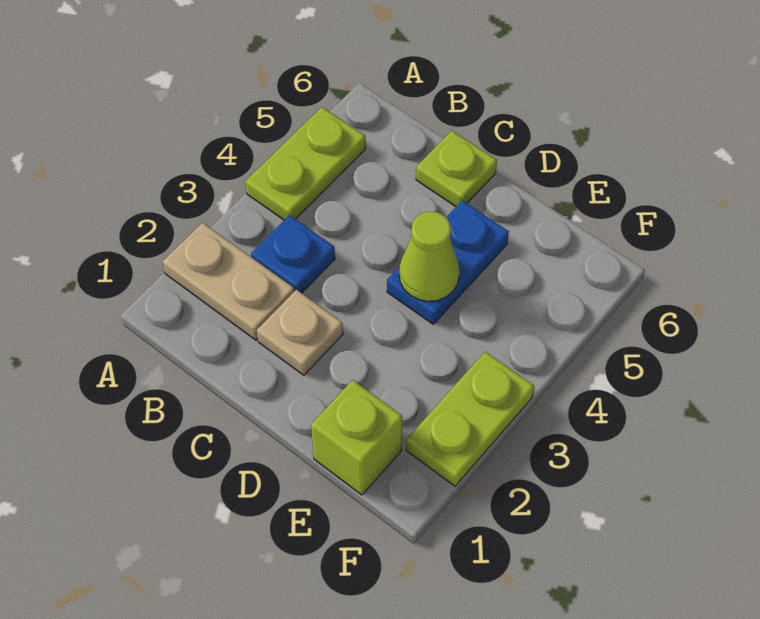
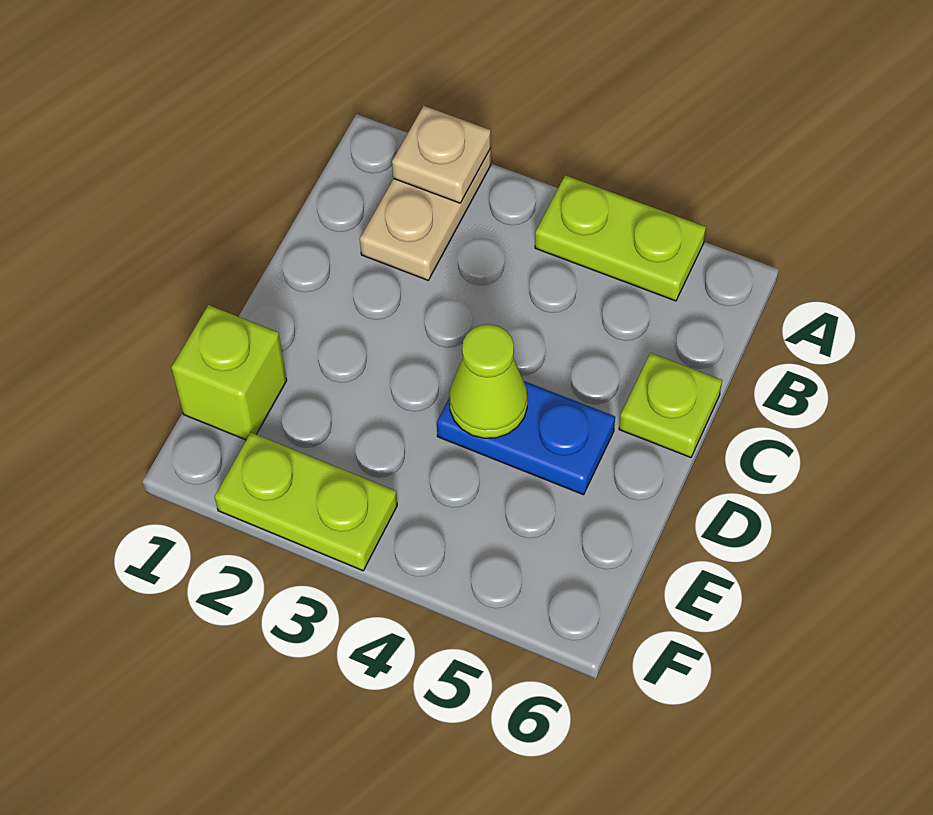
blue plate B3 level 1 -> none
tan plate C2 level 1 -> tan plate A2 level 2

